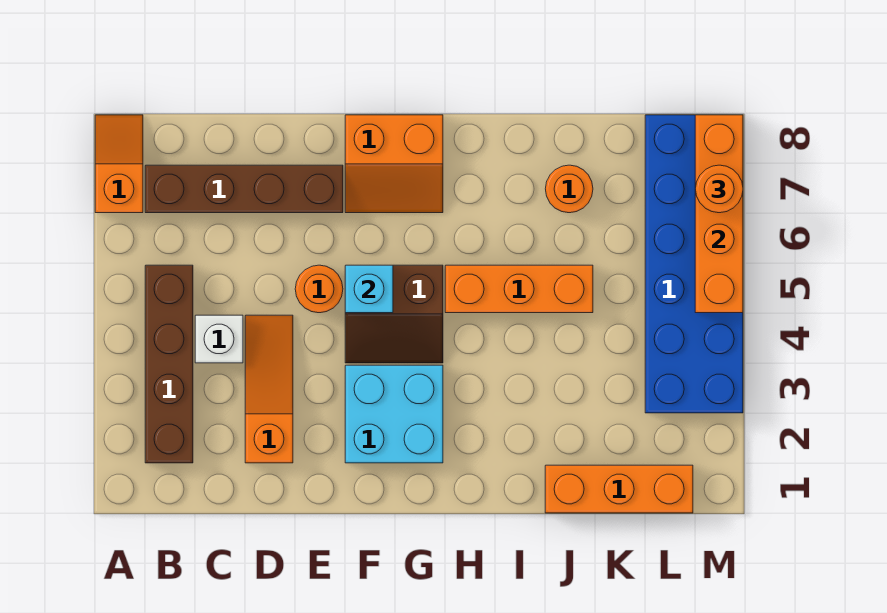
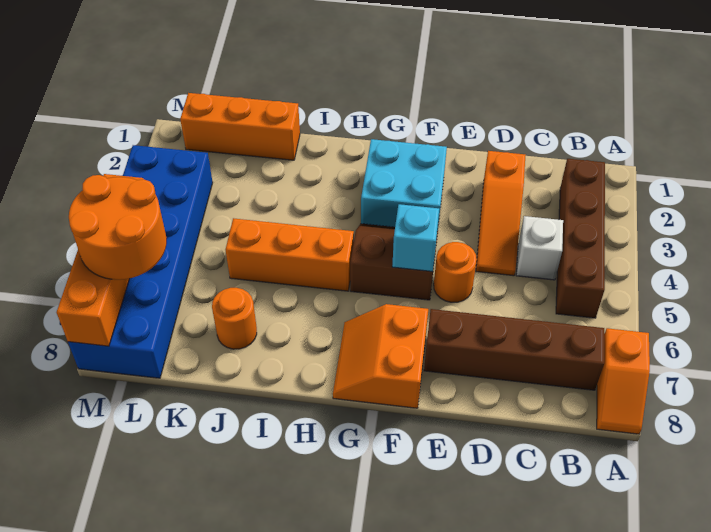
orange slope F7:G8 level 1 top 8 -> orange slope F7:G8 level 1 top F
orange round brick M7 level 3 -> orange round brick L6:M7 level 3

